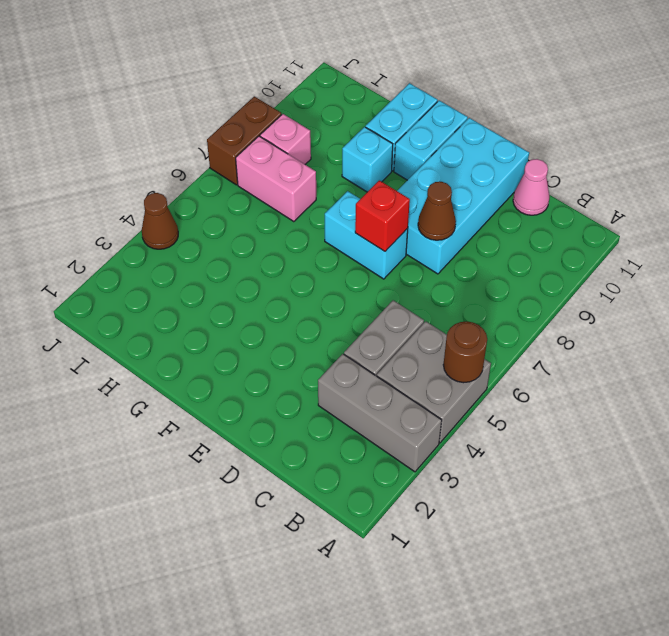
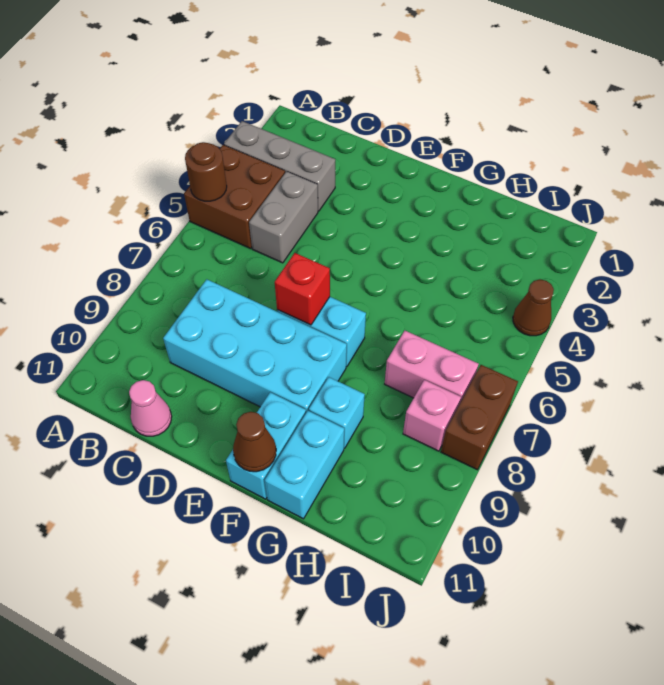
grey brick A4:B5 level 1 -> brown brick A4:B5 level 1
cyan brick D8:E11 level 1 -> cyan brick C8:F9 level 1
brown cone D8 level 2 -> brown cone F11 level 2

